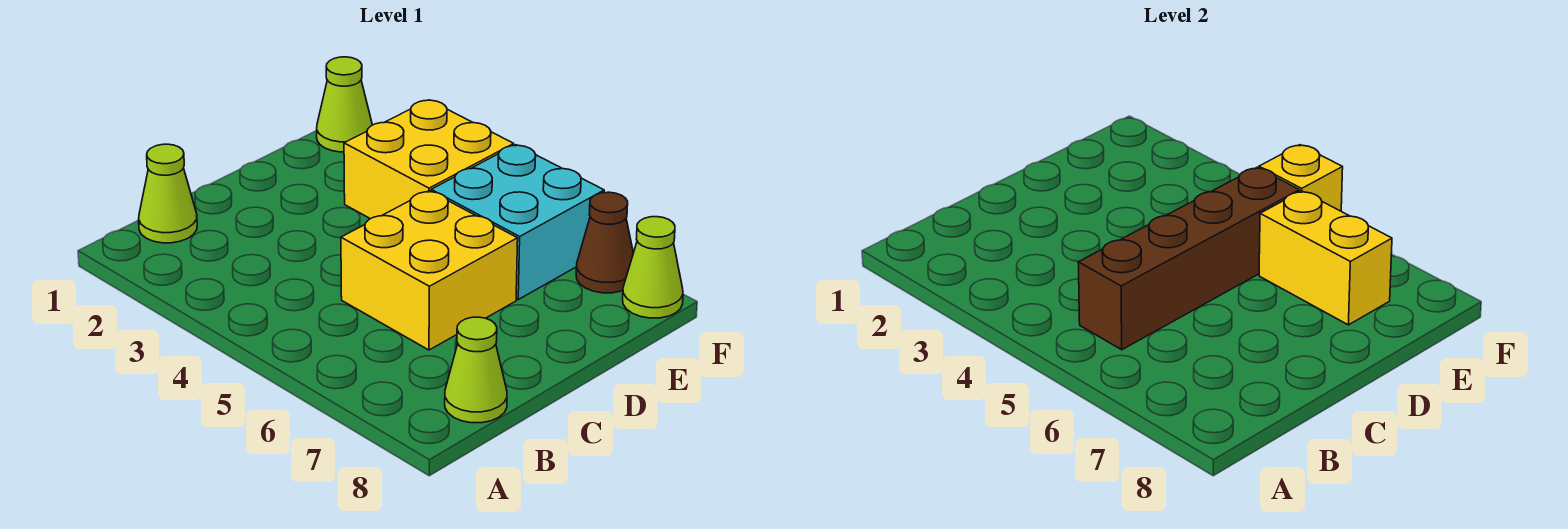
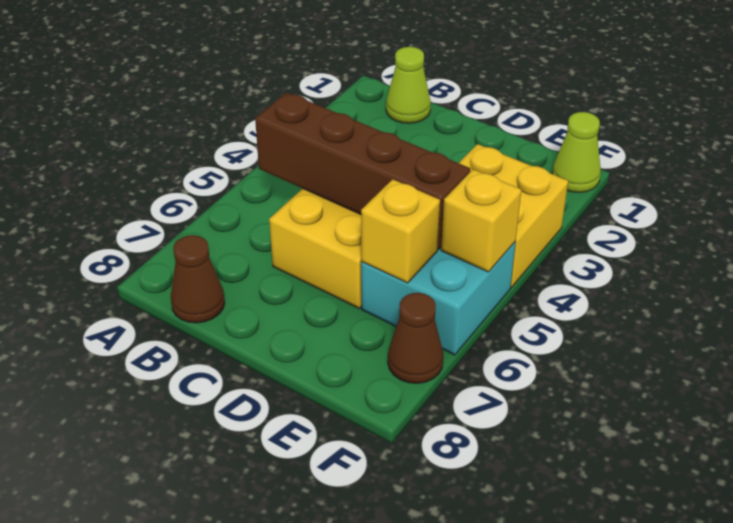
lime cone B8 level 1 -> brown cone B8 level 1
yellow brick E6:E7 level 2 -> yellow brick E6 level 2
lime cone F8 level 1 -> none

